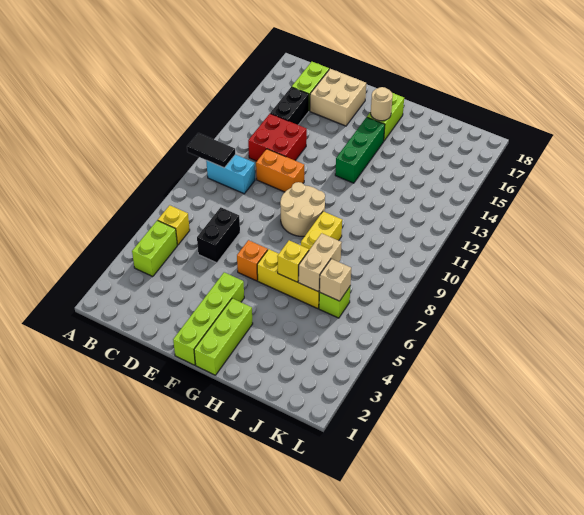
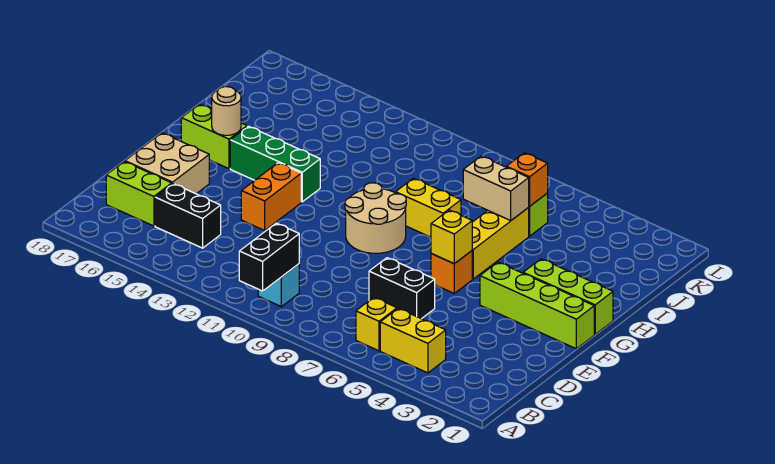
black tile A10:B10 level 2 -> black brick A10:B10 level 2
lime brick B4:B5 level 1 -> yellow brick B4:B5 level 1
cyan brick B10:C10 level 1 -> cyan brick B10 level 1
red brick C12:D13 level 1 -> none
orange brick D11:E11 level 1 -> orange brick E13:F13 level 1
yellow brick H6 level 2 -> yellow brick F6 level 2
tan brick J6 level 2 -> orange brick J6 level 2

